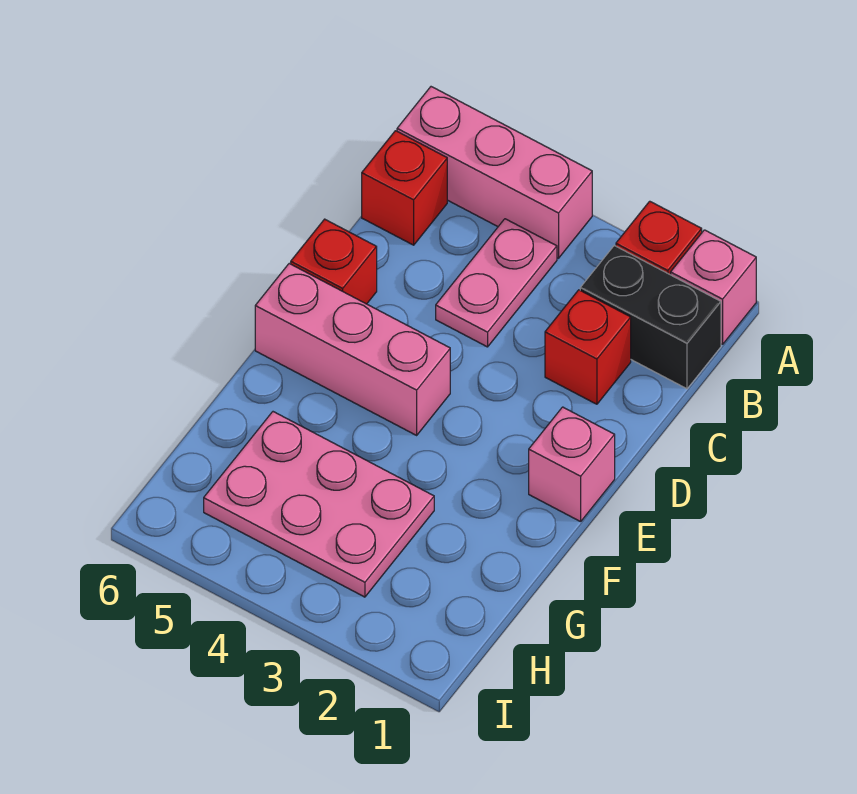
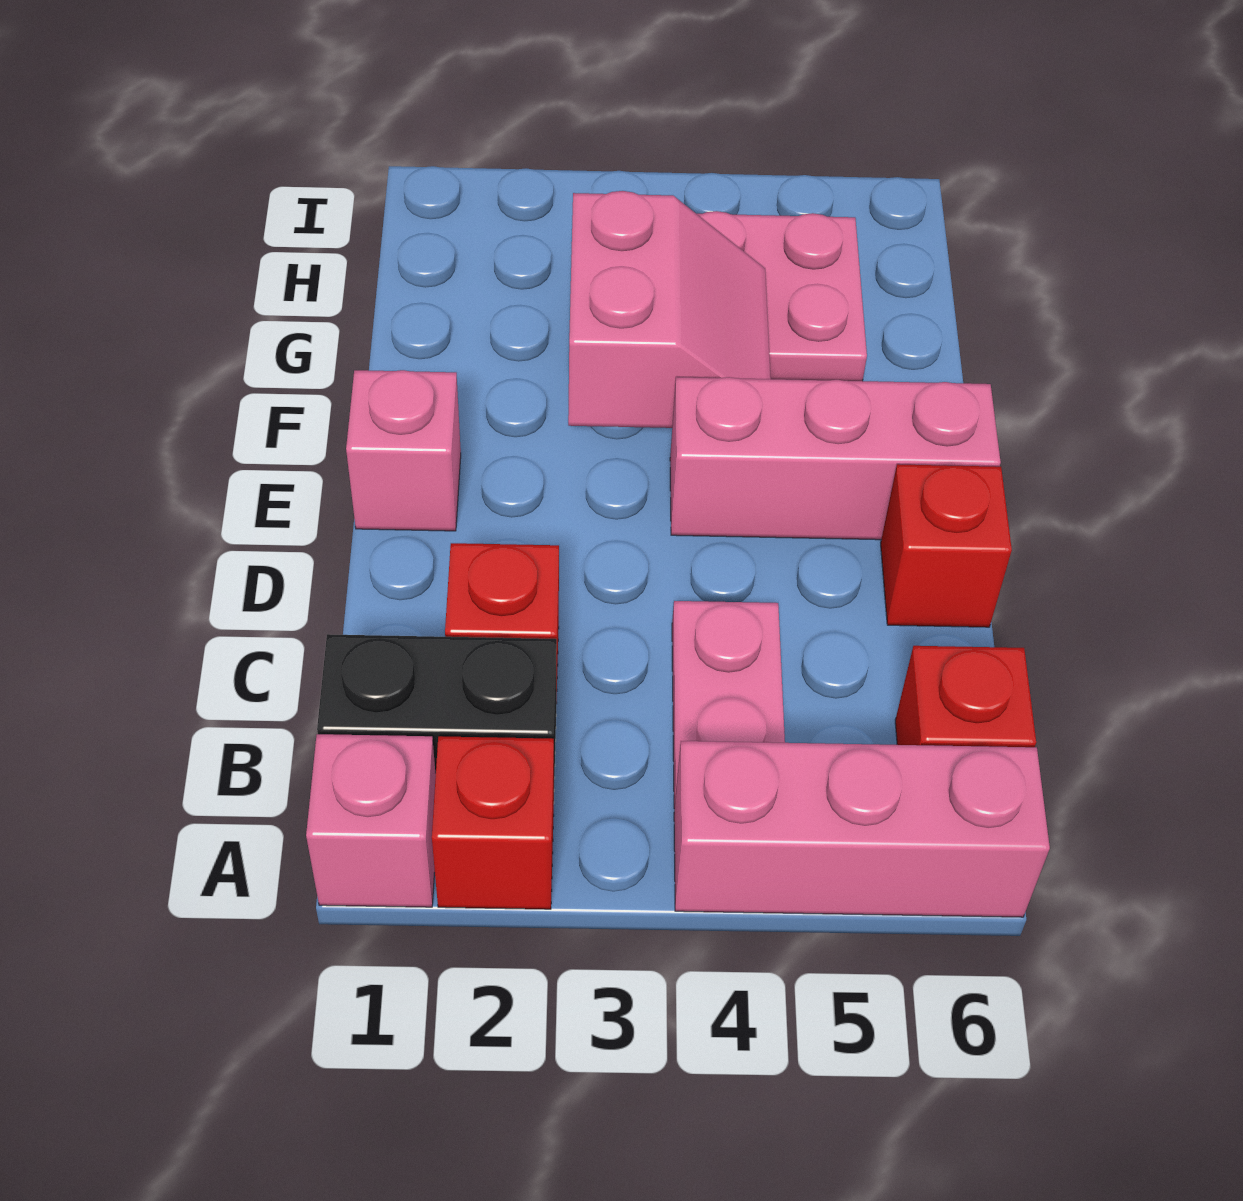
none -> pink slope F3:G4 level 2 top 3

